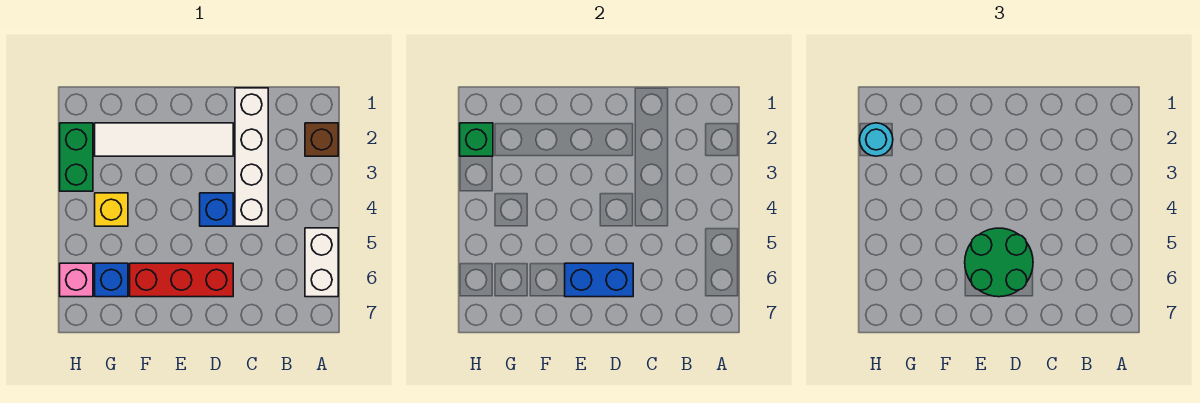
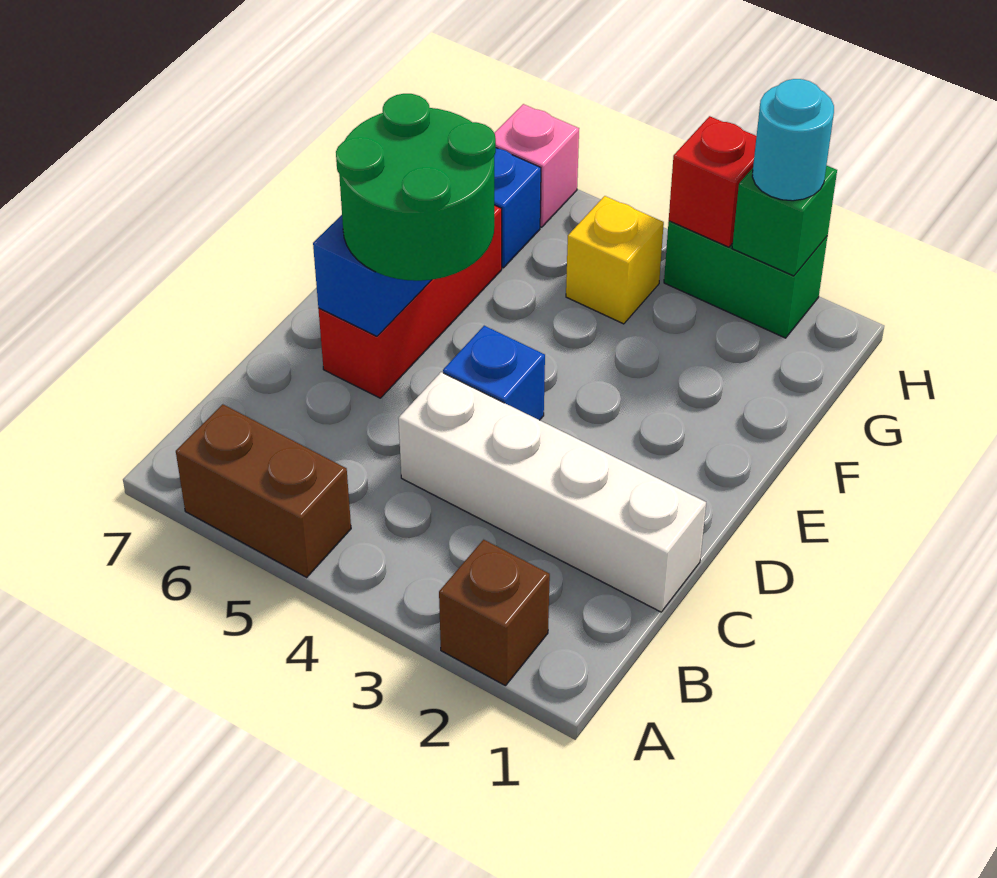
white brick A5:A6 level 1 -> brown brick A5:A6 level 1
white tile D2:G2 level 1 -> none
none -> red brick H3 level 2

